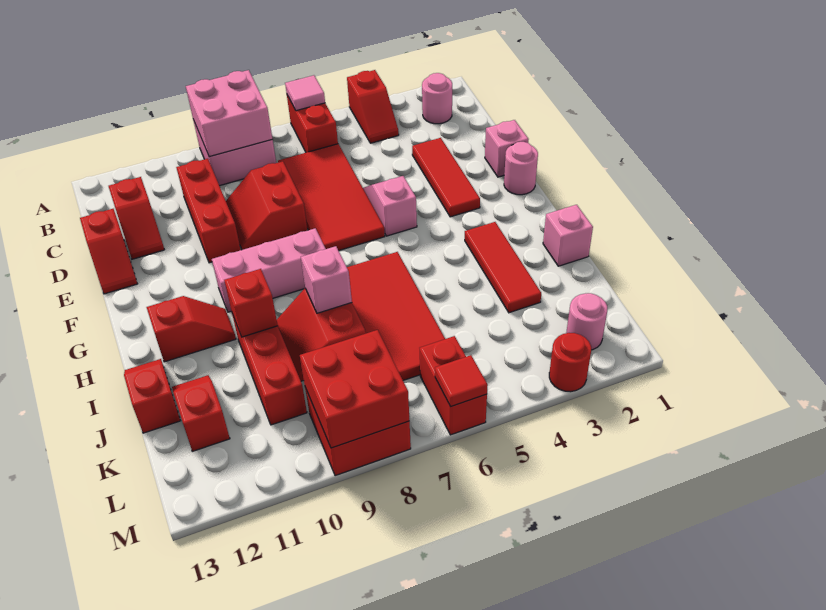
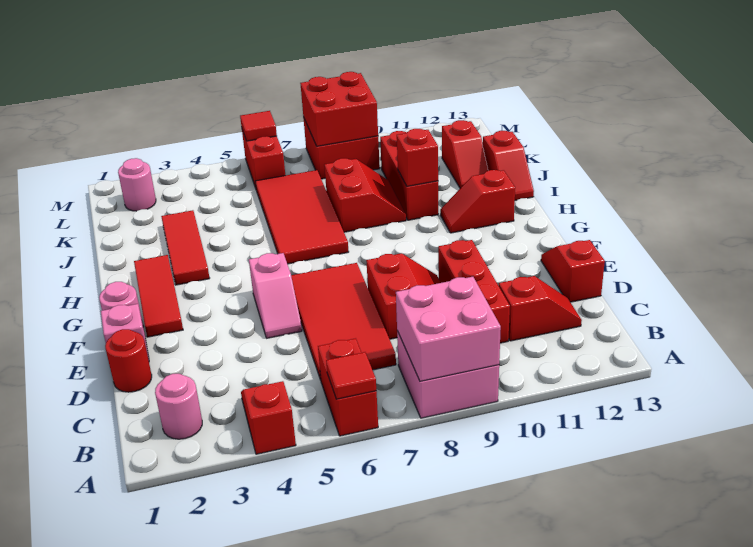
pink tile A6 level 2 -> red tile A6 level 2
red slope C12:D12 level 1 top C -> red slope C11:C12 level 1 top 11
red tile D3:F3 level 1 -> red tile F2:H2 level 1
pink brick G8:G10 level 1 -> none
pink brick I1 level 1 -> none
pink brick I8 level 2 -> none
red round brick M3 level 1 -> red round brick D1 level 1

